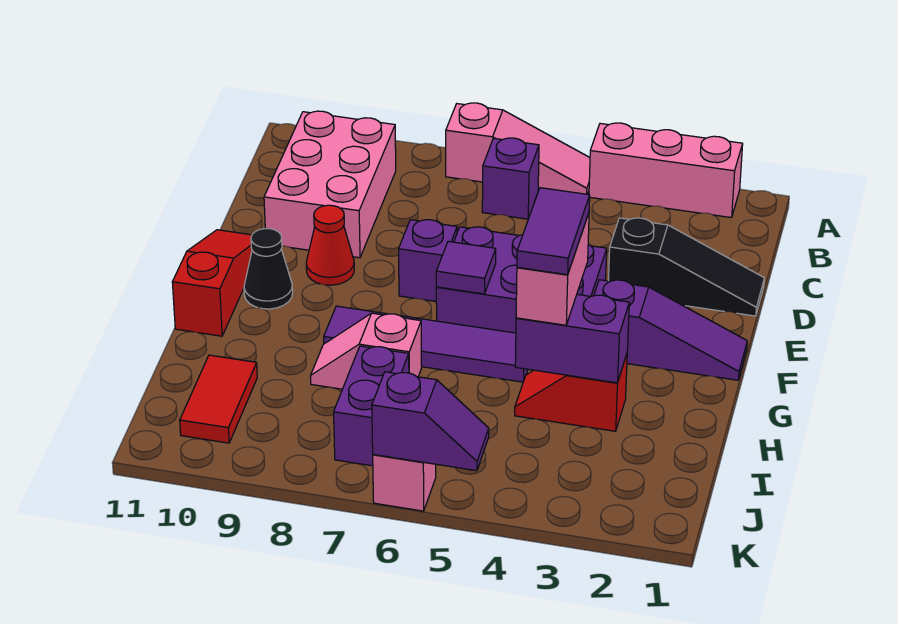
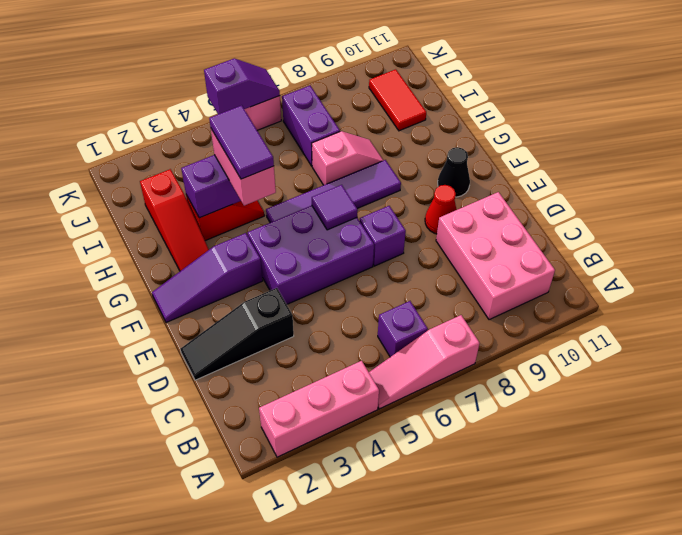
red slope E11:G11 level 1 top G -> red slope G2:I2 level 1 top I
purple slope K5:K6 level 2 top 6 -> purple slope K5:K6 level 2 top 5

